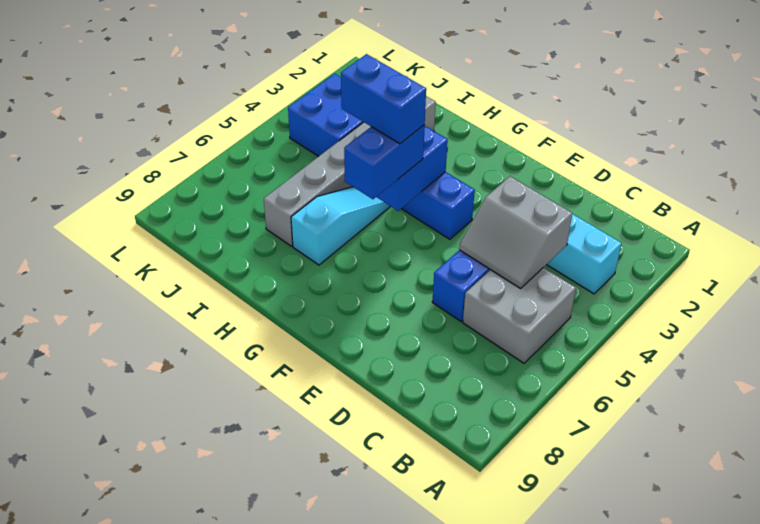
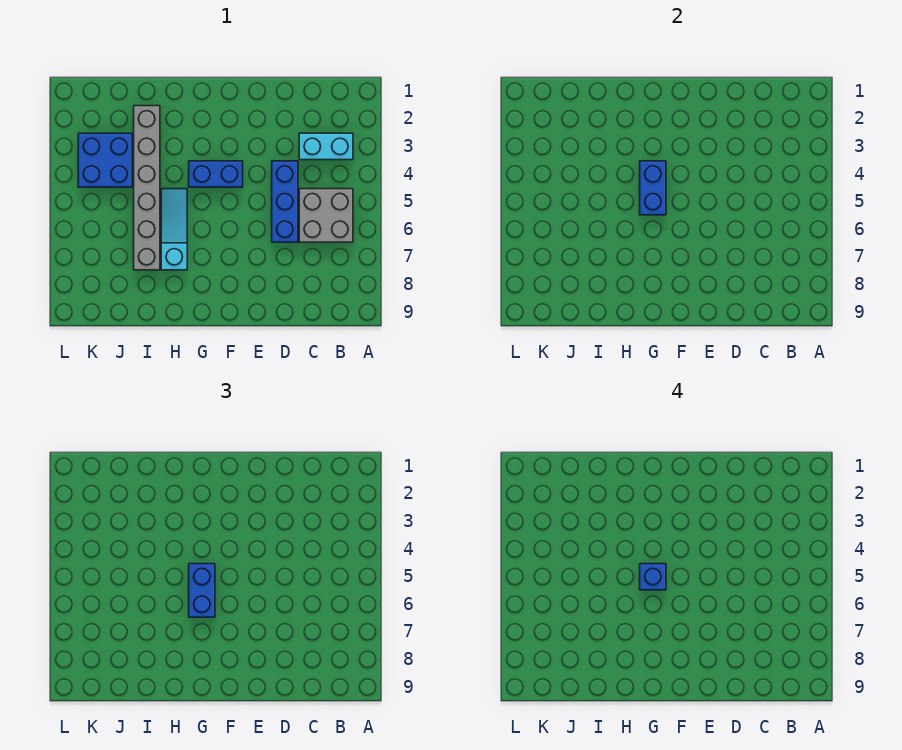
grey slope C4:D5 level 2 top 4 -> none
blue brick G5:H5 level 4 -> blue brick G5 level 4

